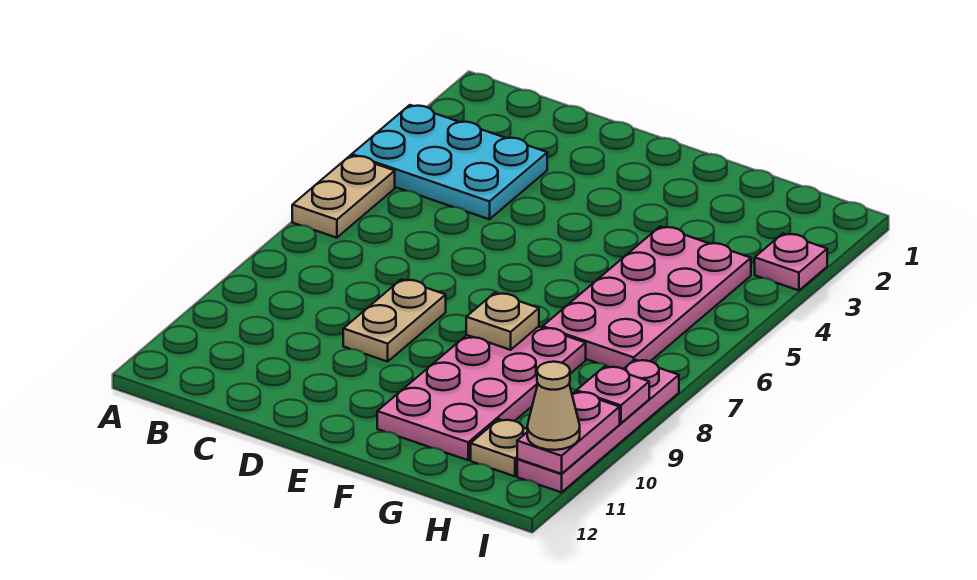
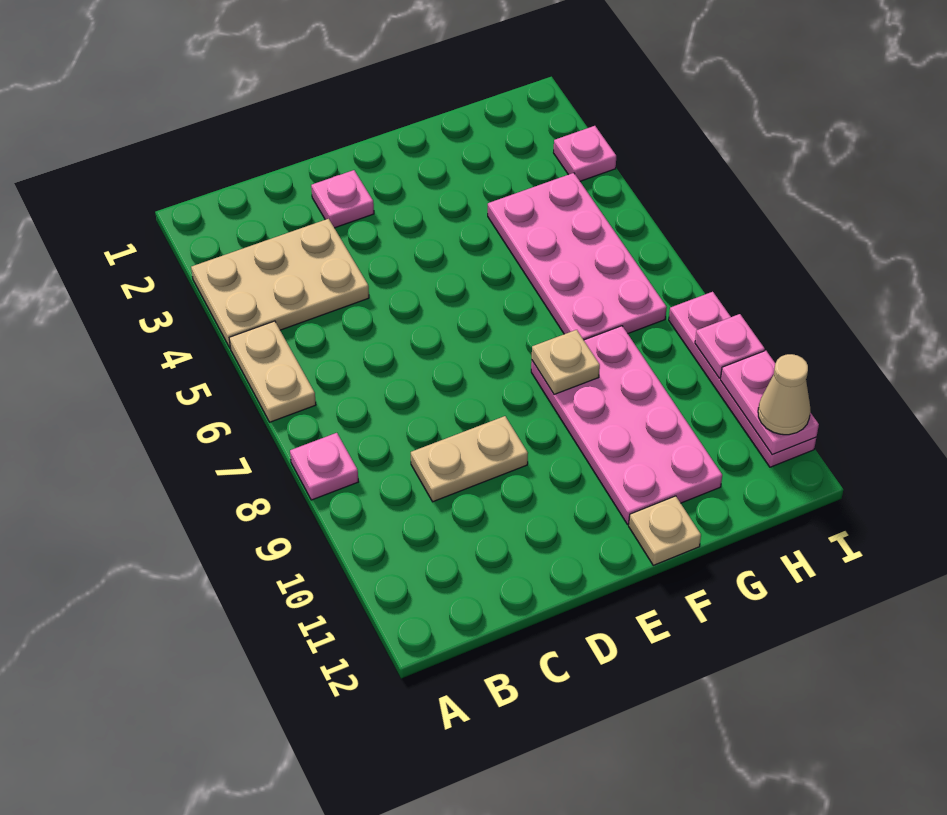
cyan plate A3:C4 level 1 -> tan plate A3:C4 level 1
none -> pink plate A8 level 1
none -> pink plate D2 level 1
tan plate D8:D9 level 1 -> tan plate C9:D9 level 1
tan plate H11 level 1 -> tan plate F12 level 1

